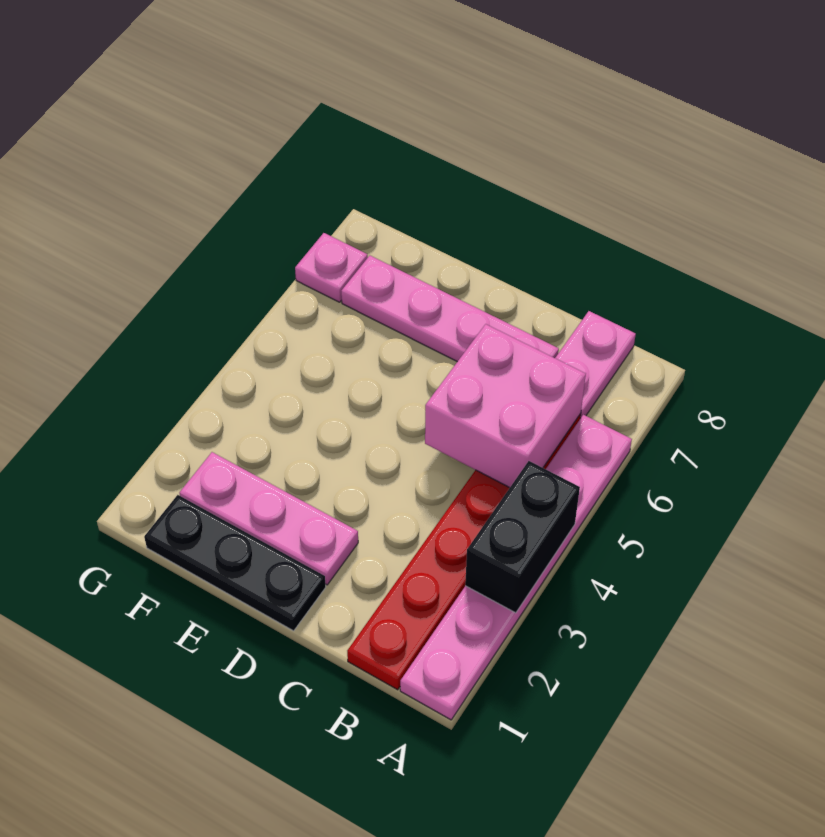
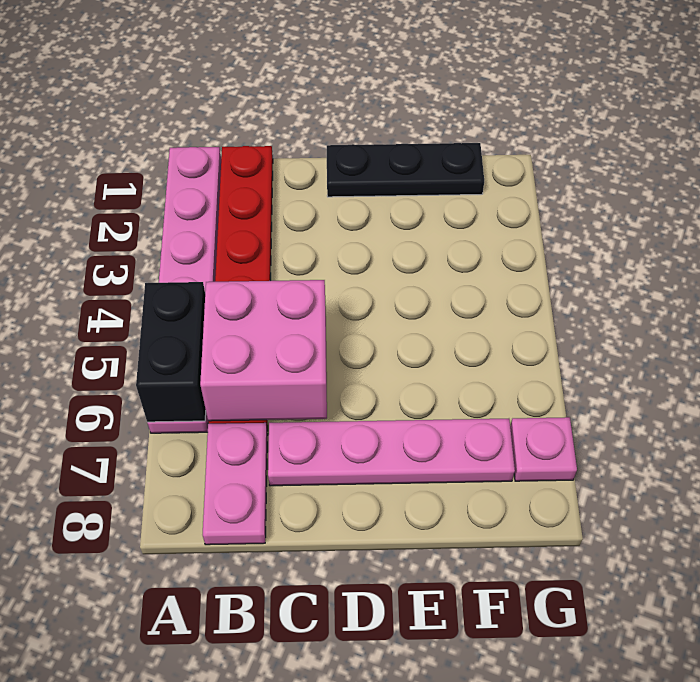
black brick A3:A4 level 2 -> black brick A5:A6 level 2
pink plate D2:F2 level 1 -> none

